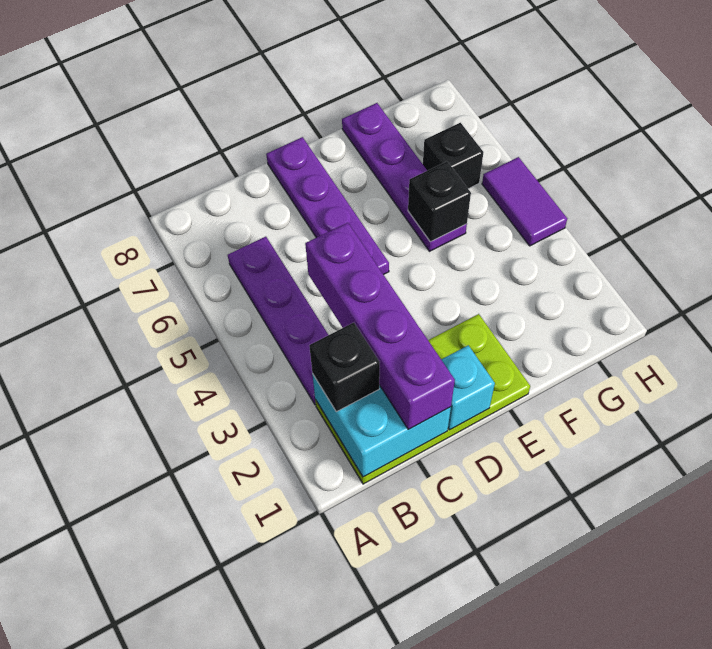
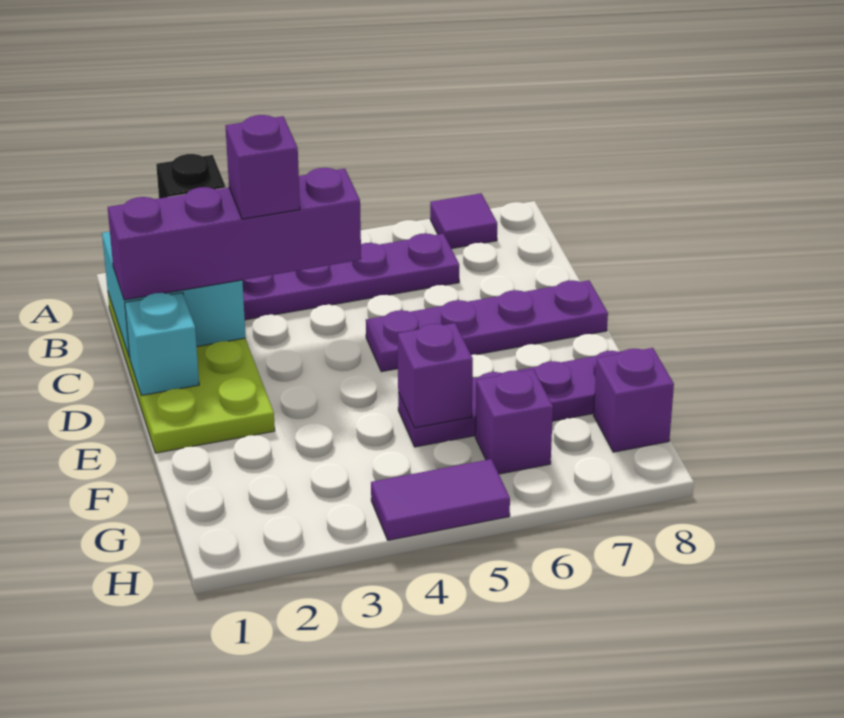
none -> purple tile A7 level 1
none -> purple brick C3 level 4
black brick F5 level 2 -> purple brick F5 level 2
black brick G6 level 1 -> purple brick G6 level 1
none -> purple brick G8 level 1

